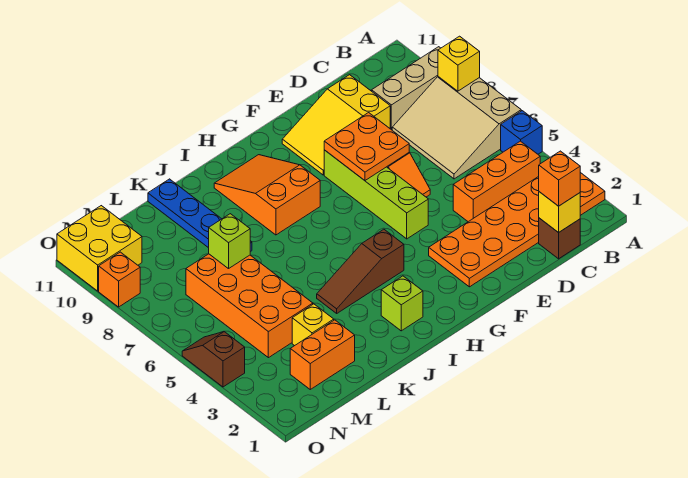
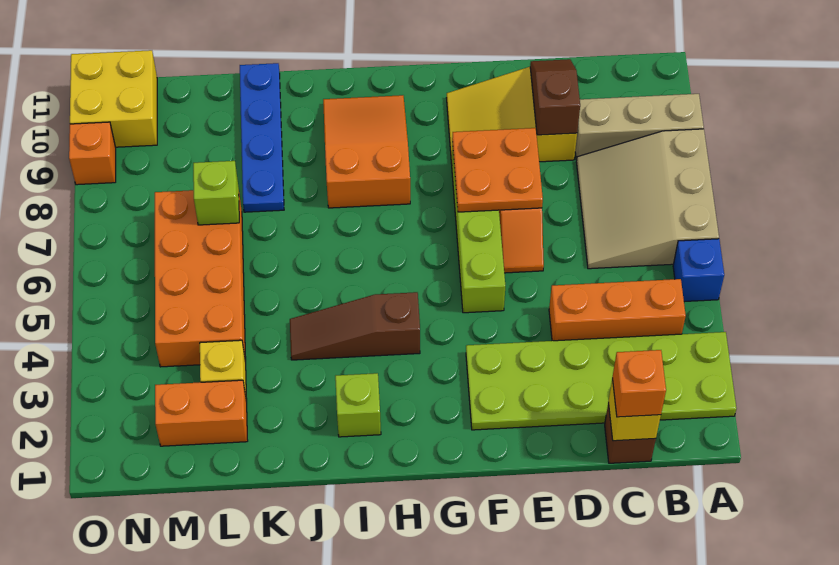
orange plate A2:F3 level 1 -> lime plate A2:F3 level 1
yellow brick A8 level 2 -> none
brown slope O4:O5 level 1 top 4 -> brown slope D9:D10 level 2 top 9

